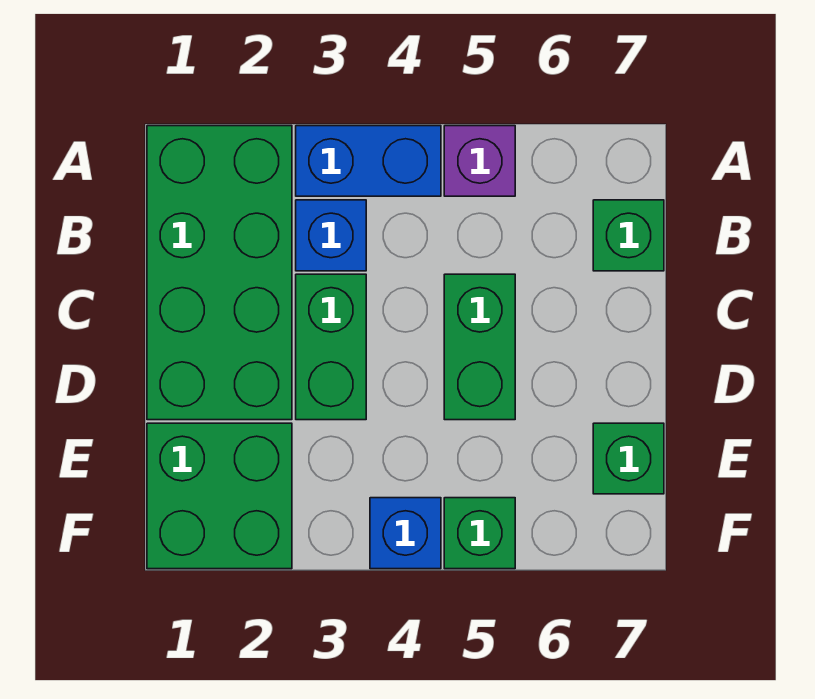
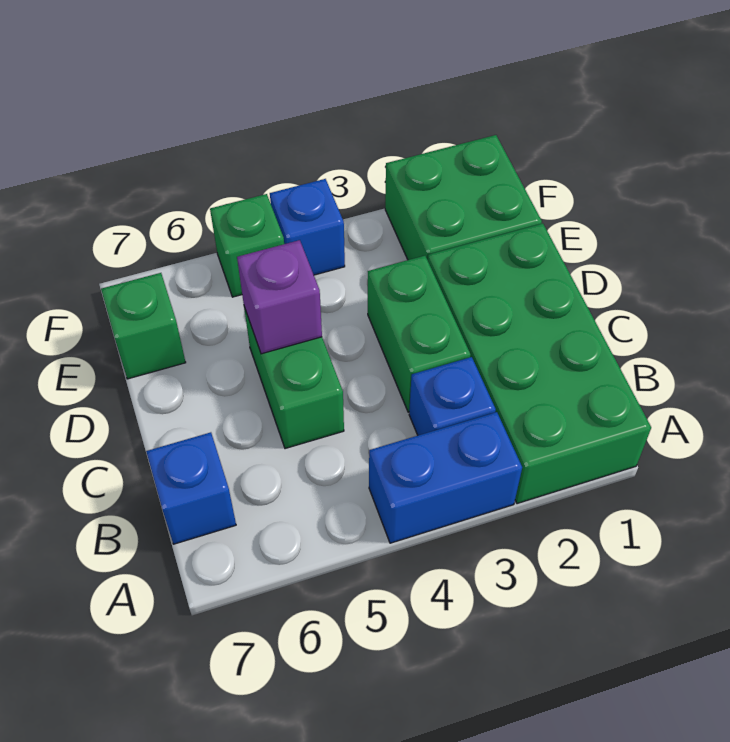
purple brick A5 level 1 -> purple brick D5 level 2
green brick B7 level 1 -> blue brick B7 level 1

